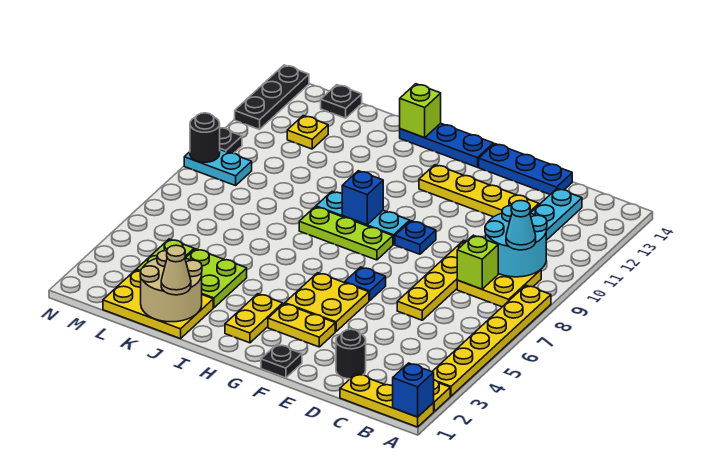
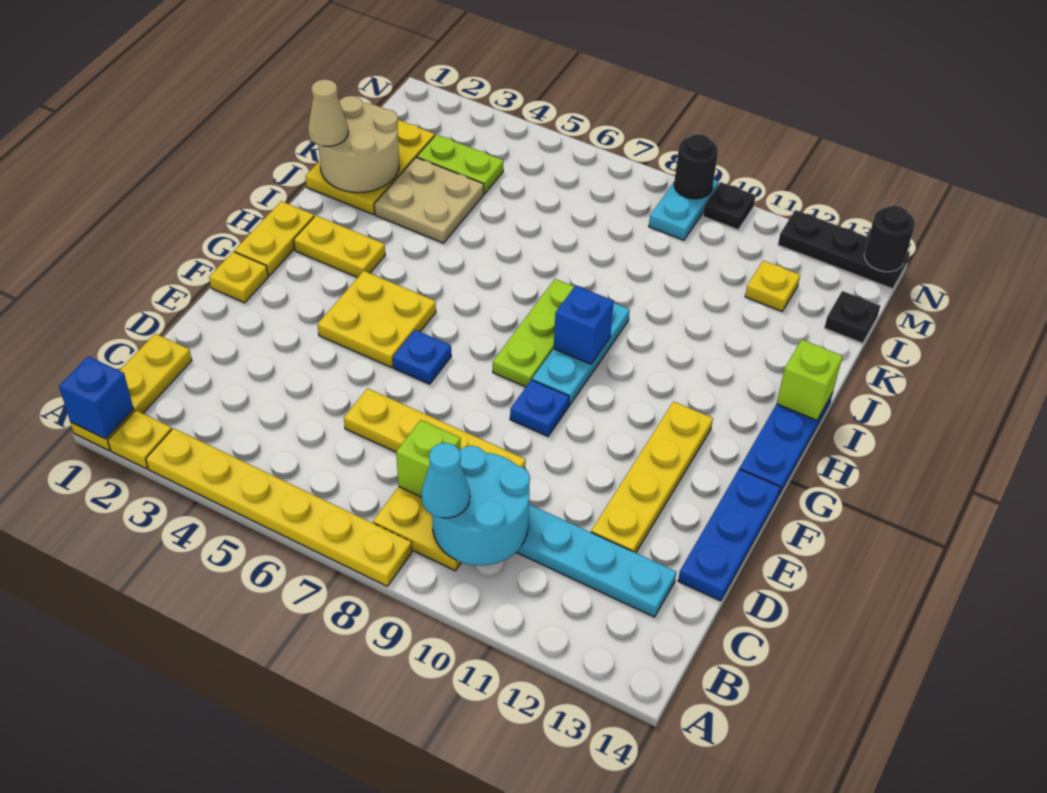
black round brick D2 level 1 -> black round brick N14 level 2
black plate F1 level 1 -> yellow plate F1 level 1
yellow plate F3:G3 level 1 -> yellow plate G1:H1 level 1
lime plate J3:K4 level 1 -> tan plate J3:K4 level 1

